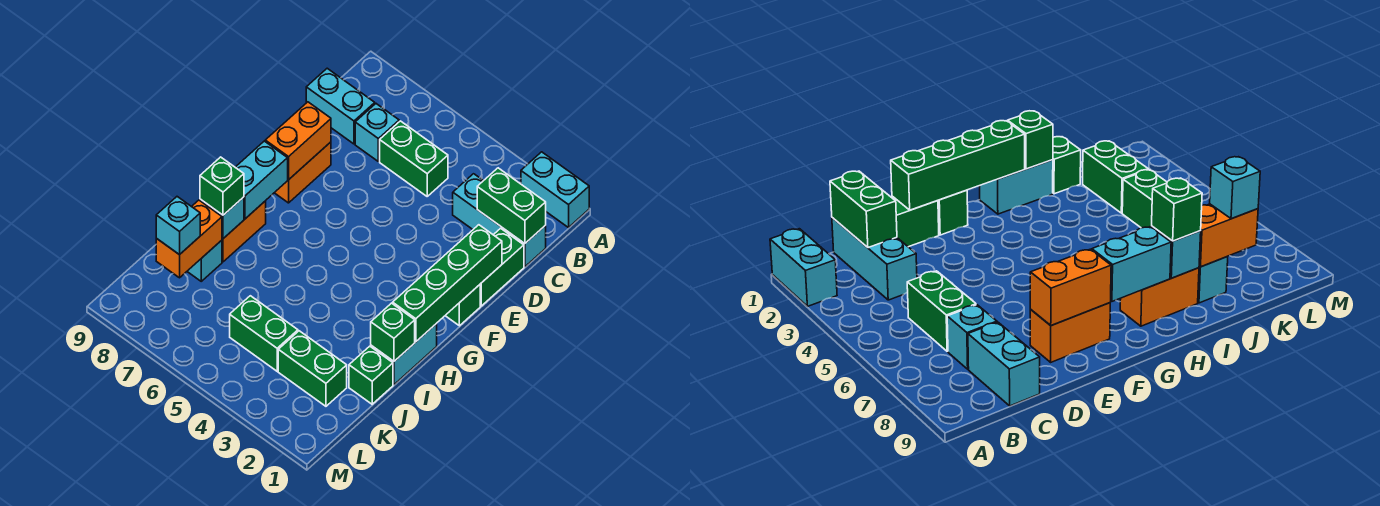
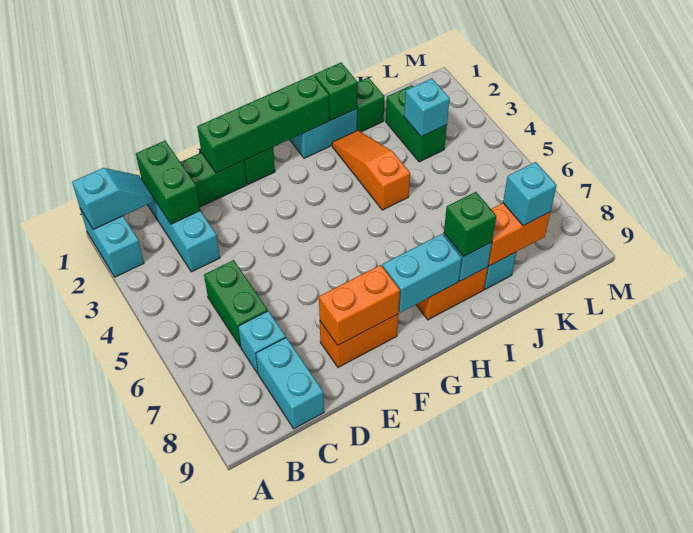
none -> cyan slope A1:B1 level 2 top A
none -> orange slope I2:I4 level 1 top 4
none -> cyan brick K3 level 2
green brick K4:K5 level 1 -> none

